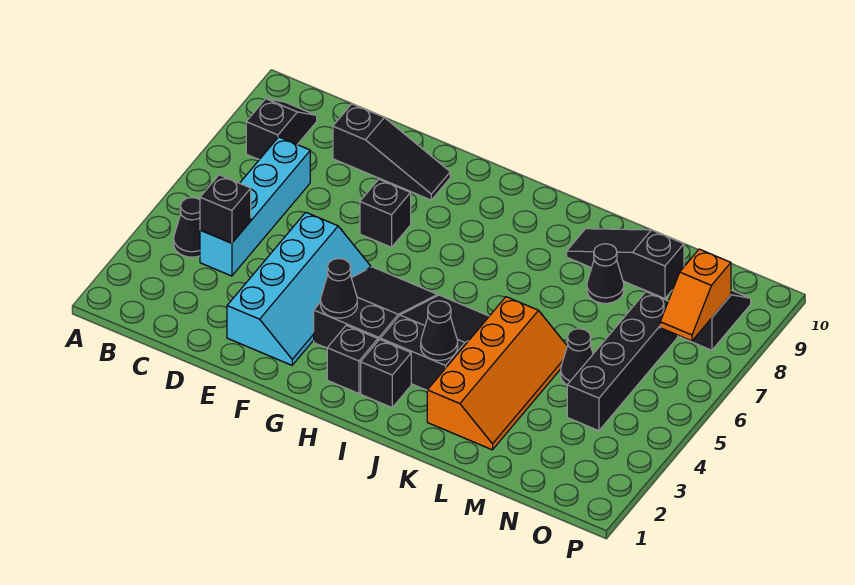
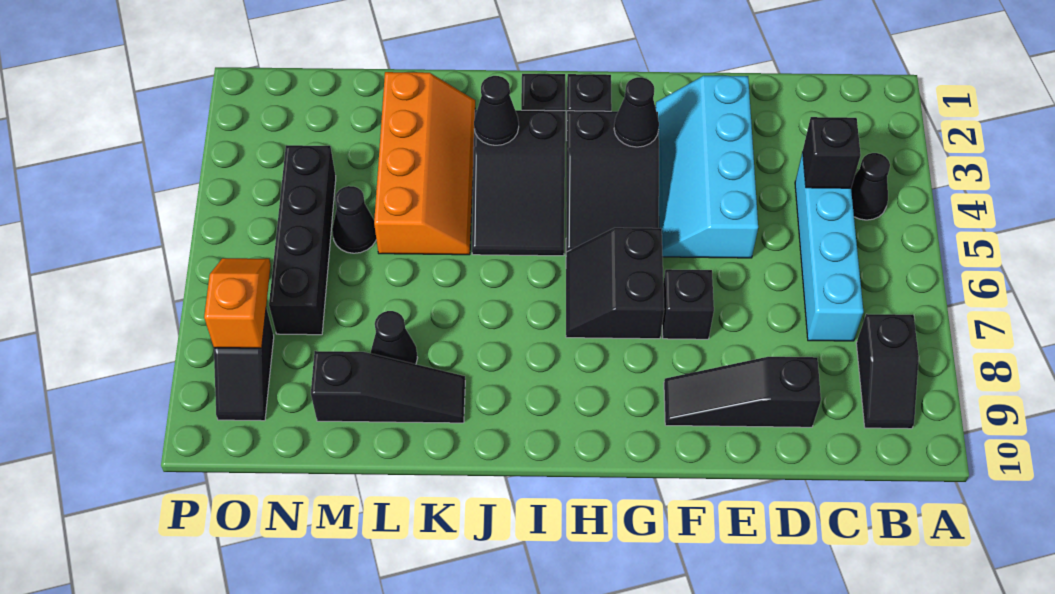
none -> black slope G6:H7 level 1 top G
orange slope K2:L5 level 1 top K -> orange slope K2:L5 level 1 top L

